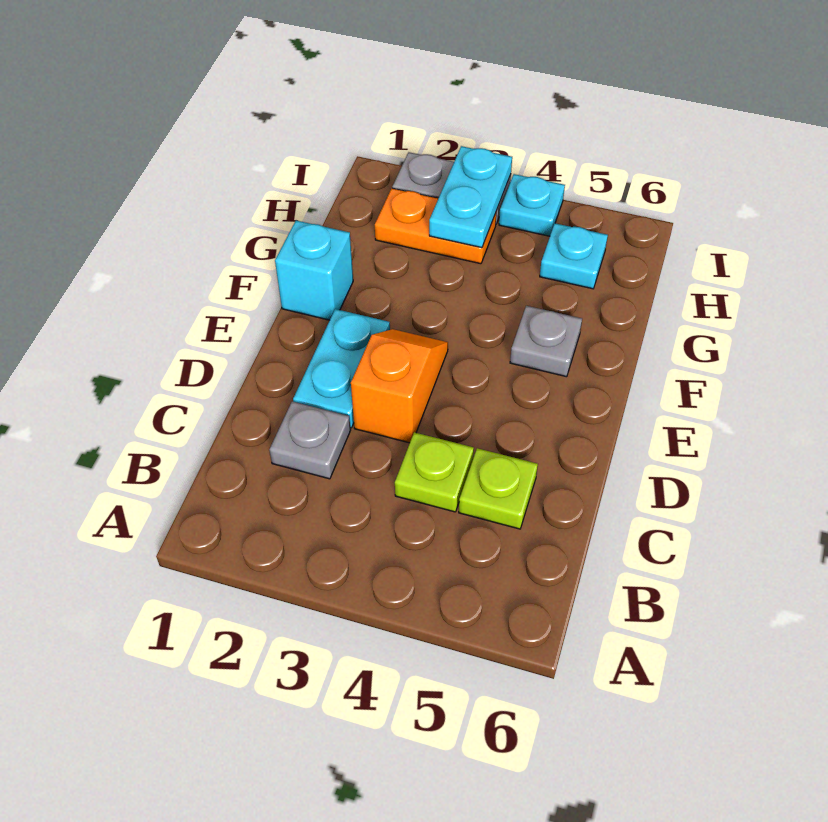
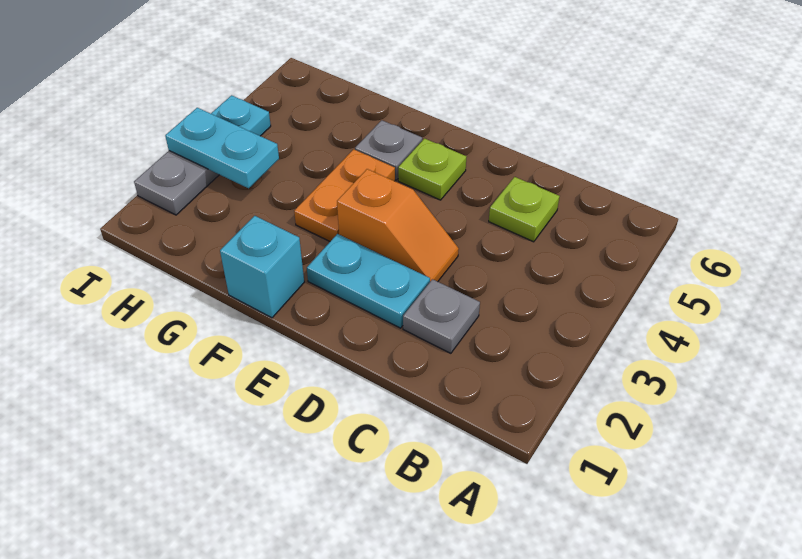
lime plate C4 level 1 -> lime plate E5 level 1
orange slope D3:E3 level 1 top D -> orange slope D3:E3 level 1 top E
orange plate H2:H3 level 1 -> orange plate F3:F4 level 1
cyan plate H5 level 1 -> none

